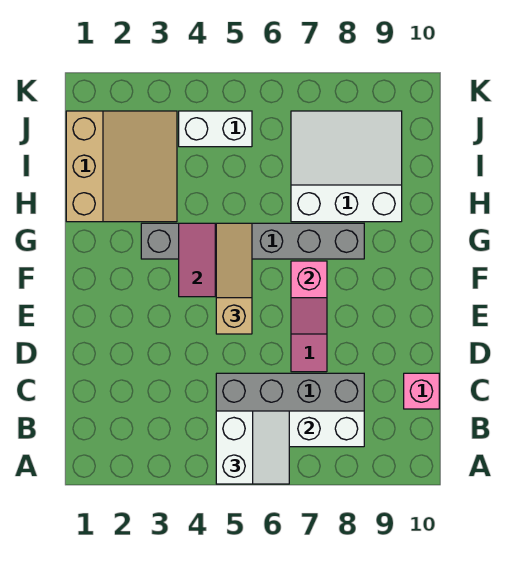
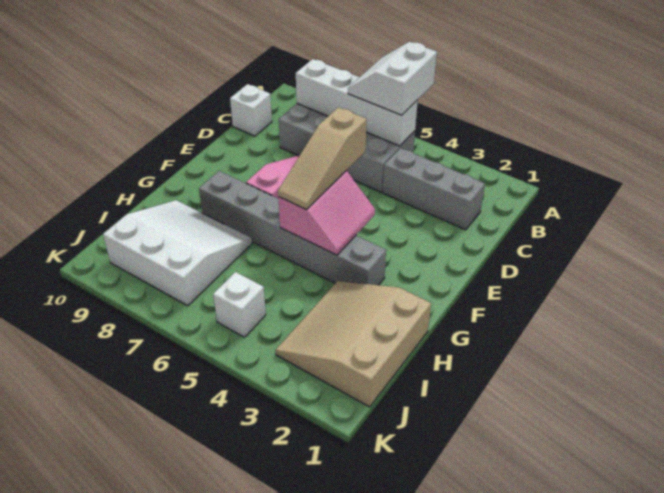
none -> grey brick C2:C4 level 1
pink brick C10 level 1 -> white brick C10 level 1
pink slope E7:F7 level 2 top F -> none
white slope H7:J9 level 1 top H -> white slope H7:J9 level 1 top J
white brick J4:J5 level 1 -> white brick J5 level 1

